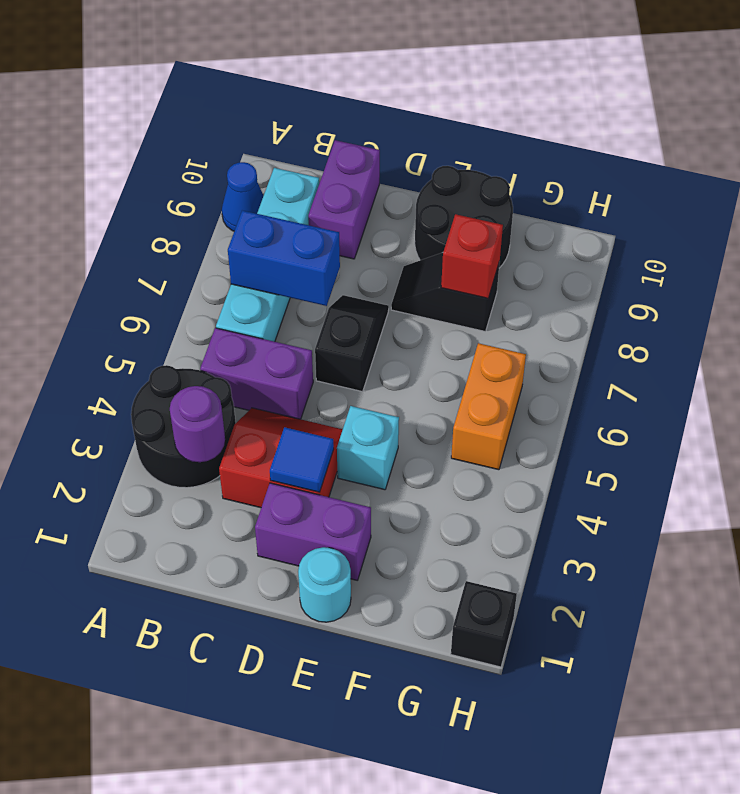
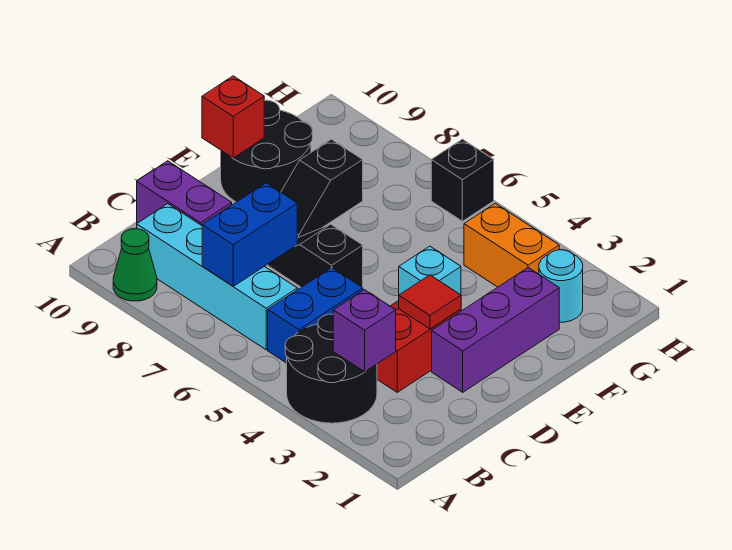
blue cone A9 level 1 -> green cone A9 level 1
purple round brick B3 level 2 -> purple brick B3 level 2
purple brick B5:C5 level 1 -> blue brick B5:C5 level 1
purple brick D2:E2 level 1 -> purple brick D2:F2 level 1
blue tile D3 level 2 -> red tile D3 level 2
cyan round brick E1 level 1 -> cyan round brick G2 level 1
red brick F8 level 2 -> red brick E10 level 2
orange brick G5:G6 level 1 -> orange brick G3:G4 level 1
black brick H1 level 1 -> black brick H6 level 1

